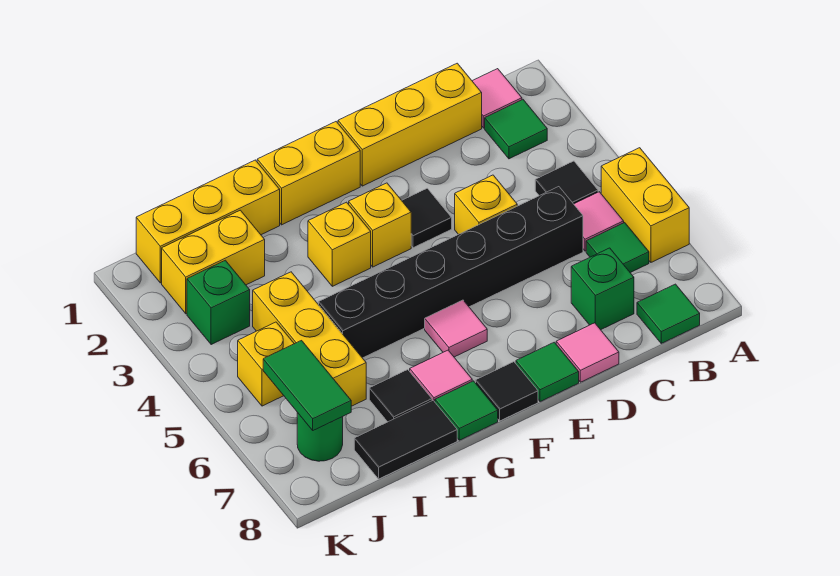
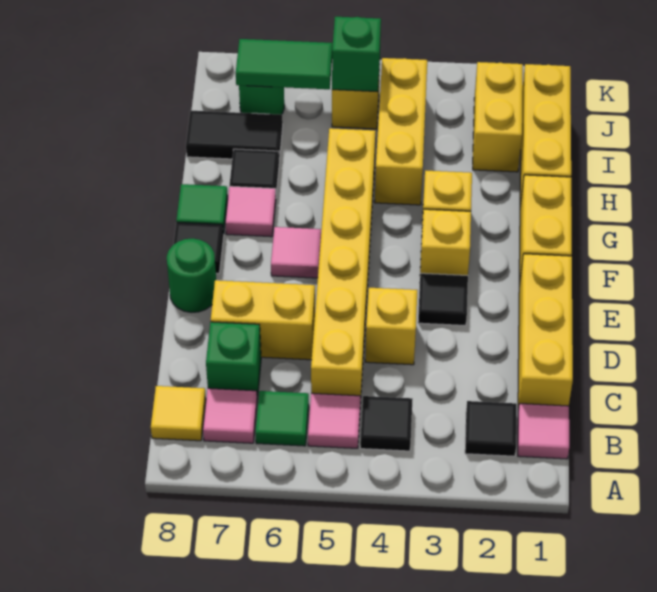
yellow brick A5:A6 level 1 -> yellow brick D6:D7 level 1
green tile B2 level 1 -> black tile B2 level 1
green tile B8 level 1 -> yellow tile B8 level 1
black brick C5:H5 level 1 -> yellow brick C5:H5 level 1
pink tile D8 level 1 -> pink tile B7 level 1
green tile E8 level 1 -> green round brick E8 level 1
black tile H8:I8 level 1 -> black tile I7:I8 level 1
yellow brick I4:I6 level 1 -> yellow brick H4:J4 level 1
green brick J3 level 1 -> green brick J5 level 2

